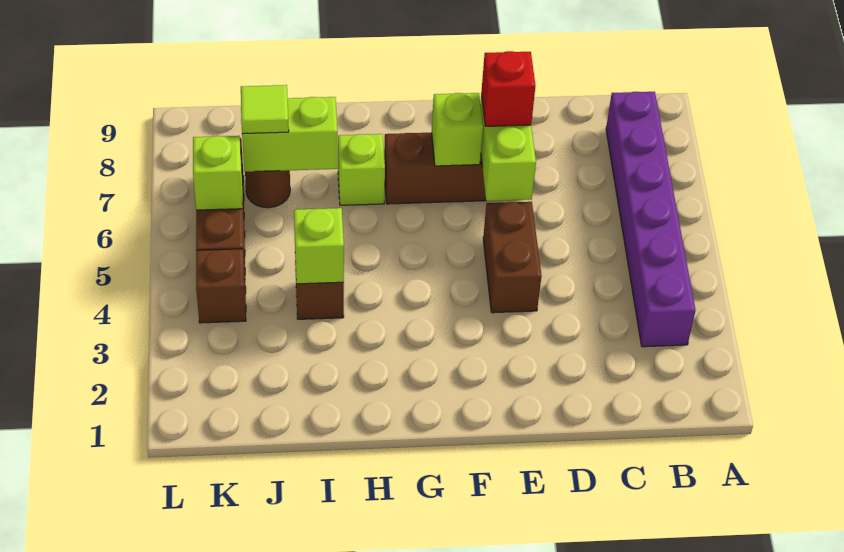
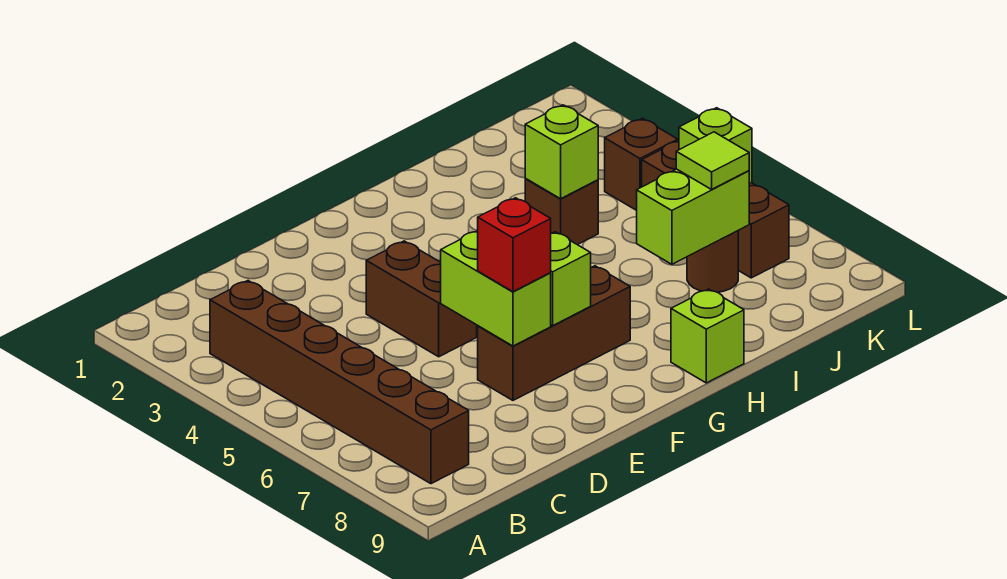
purple brick B3:B8 level 1 -> brown brick B3:B8 level 1
lime brick H7 level 1 -> lime brick H9 level 1

